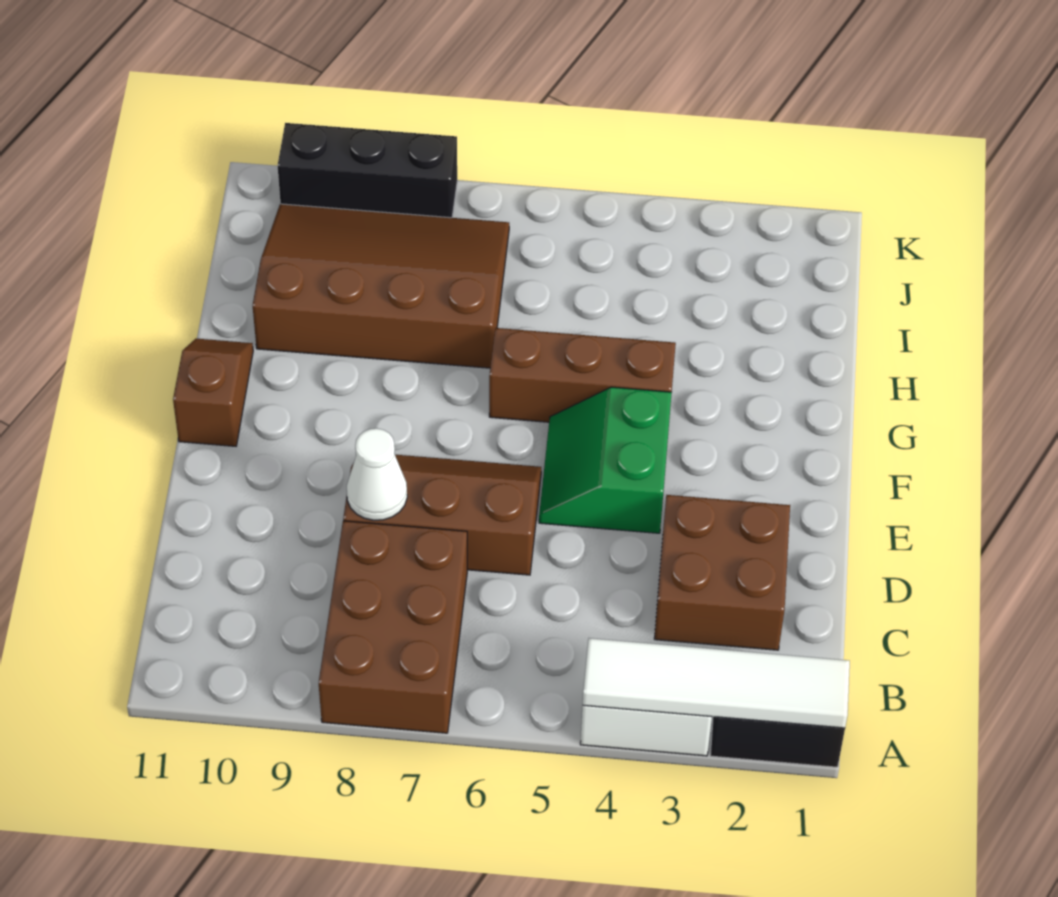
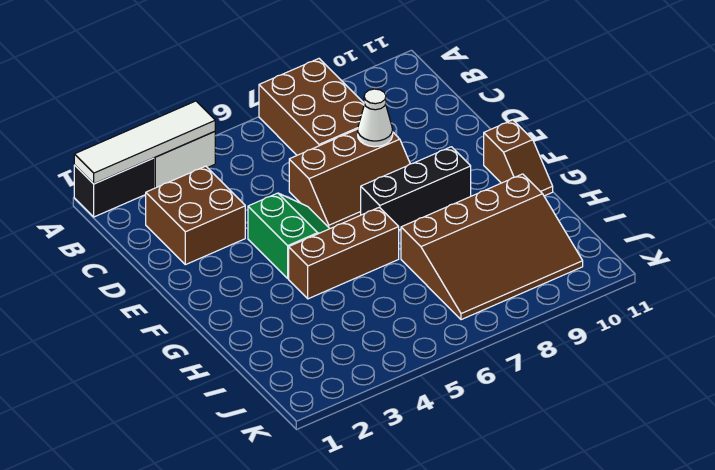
black brick K8:K10 level 1 -> black brick F7:F9 level 1

